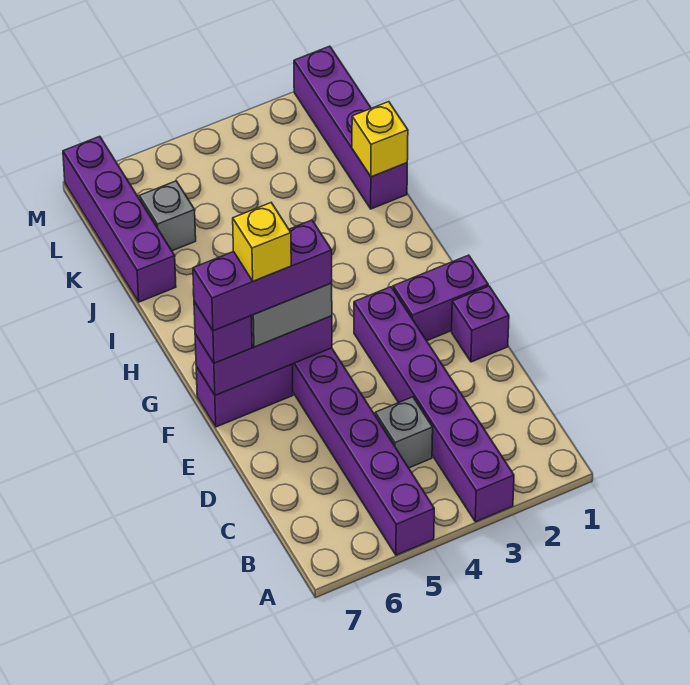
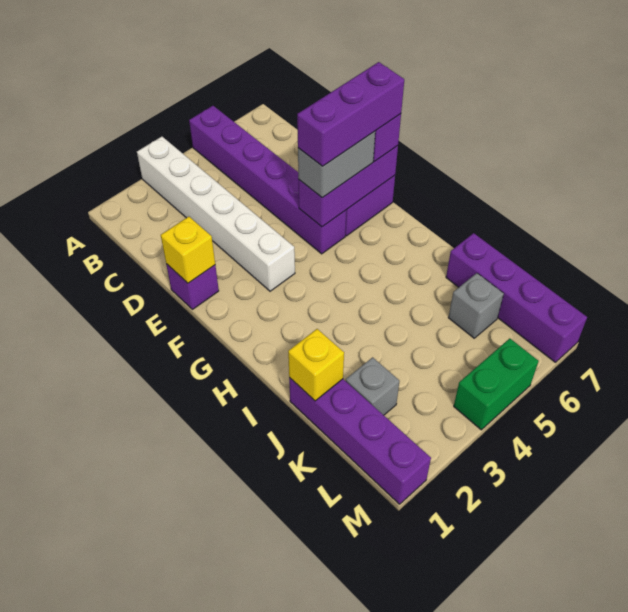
purple brick A3:F3 level 1 -> white brick A3:F3 level 1
grey brick C4 level 1 -> grey brick K2 level 1
purple brick F1:F2 level 1 -> none
yellow brick F6 level 5 -> yellow brick E1 level 2
none -> green brick M4:M5 level 1

